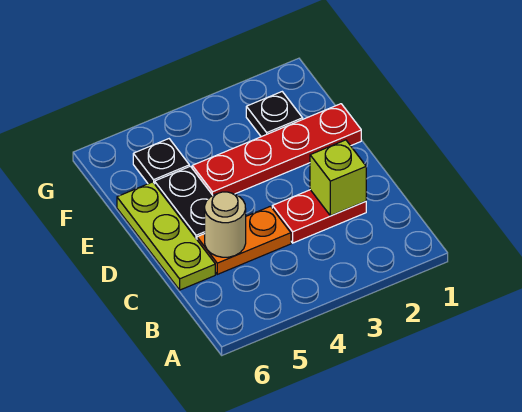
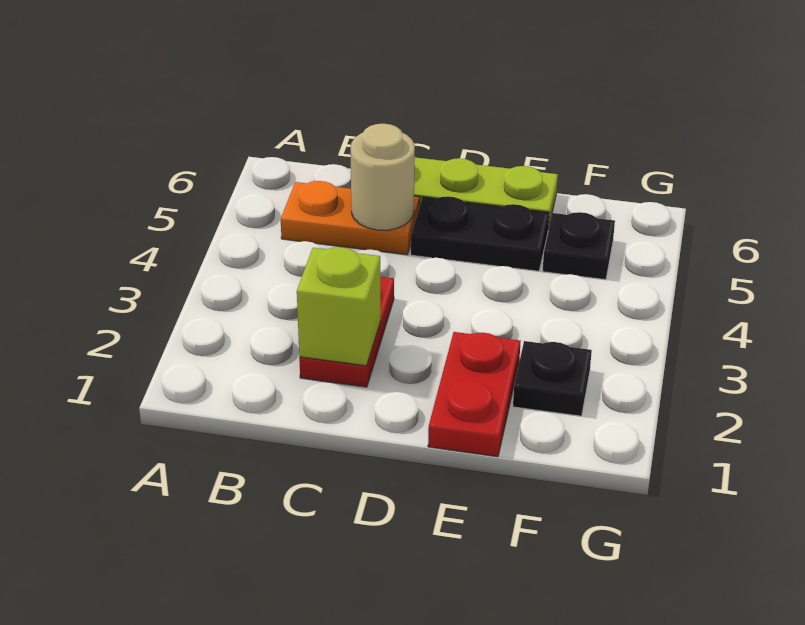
orange plate C4:C5 level 1 -> orange plate B5:C5 level 1
red plate E1:E4 level 1 -> red plate E1:E2 level 1

